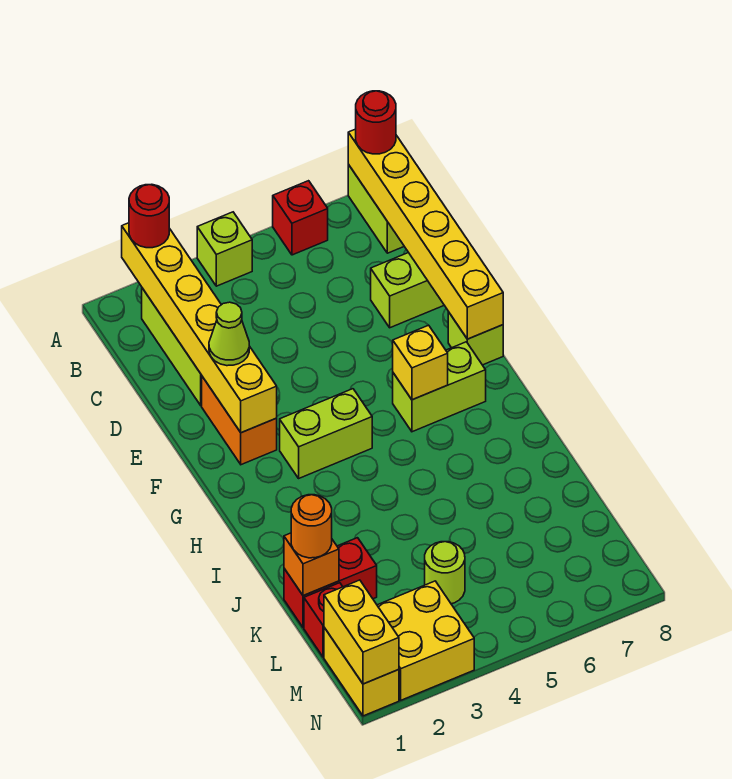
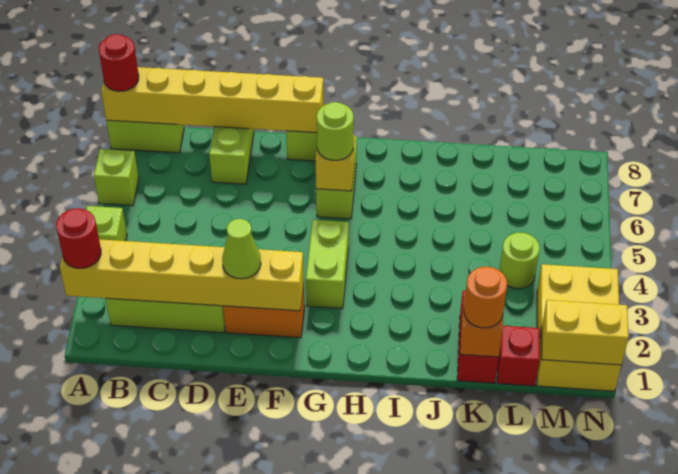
red brick A6 level 1 -> lime brick A6 level 1
none -> lime round brick G6 level 3

